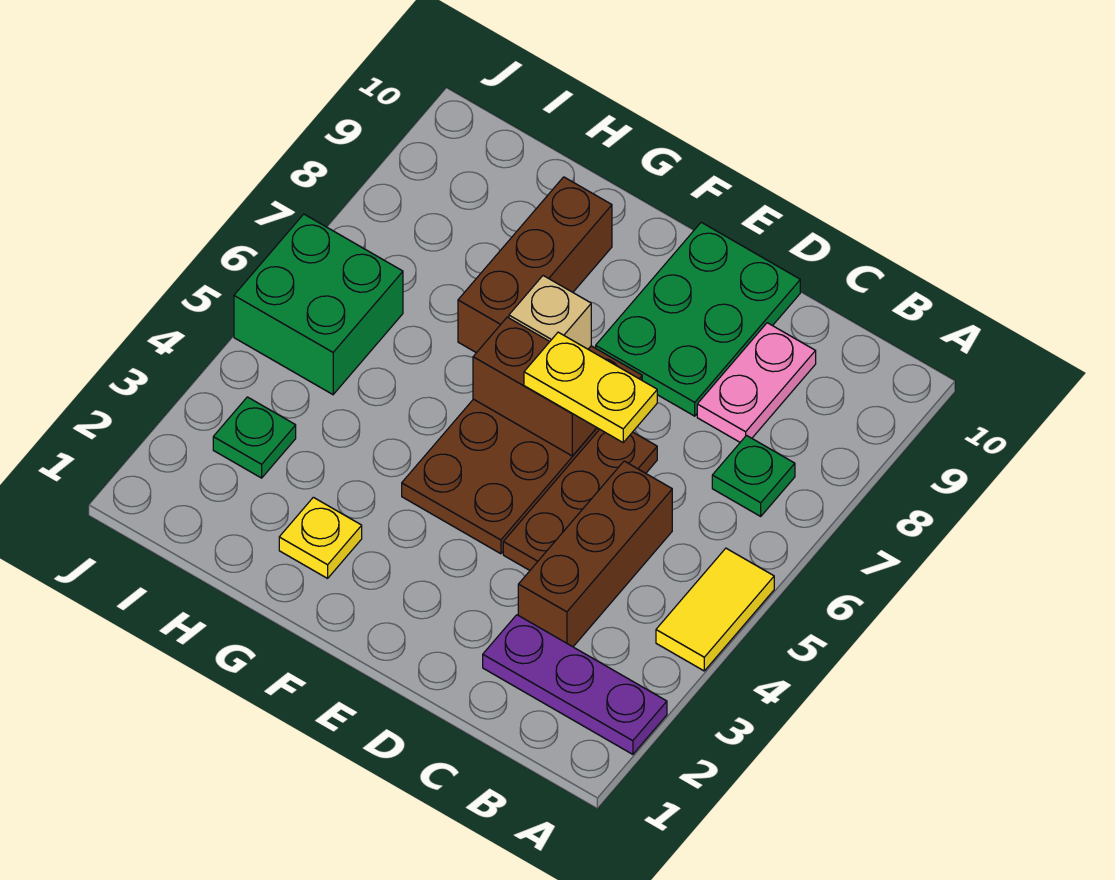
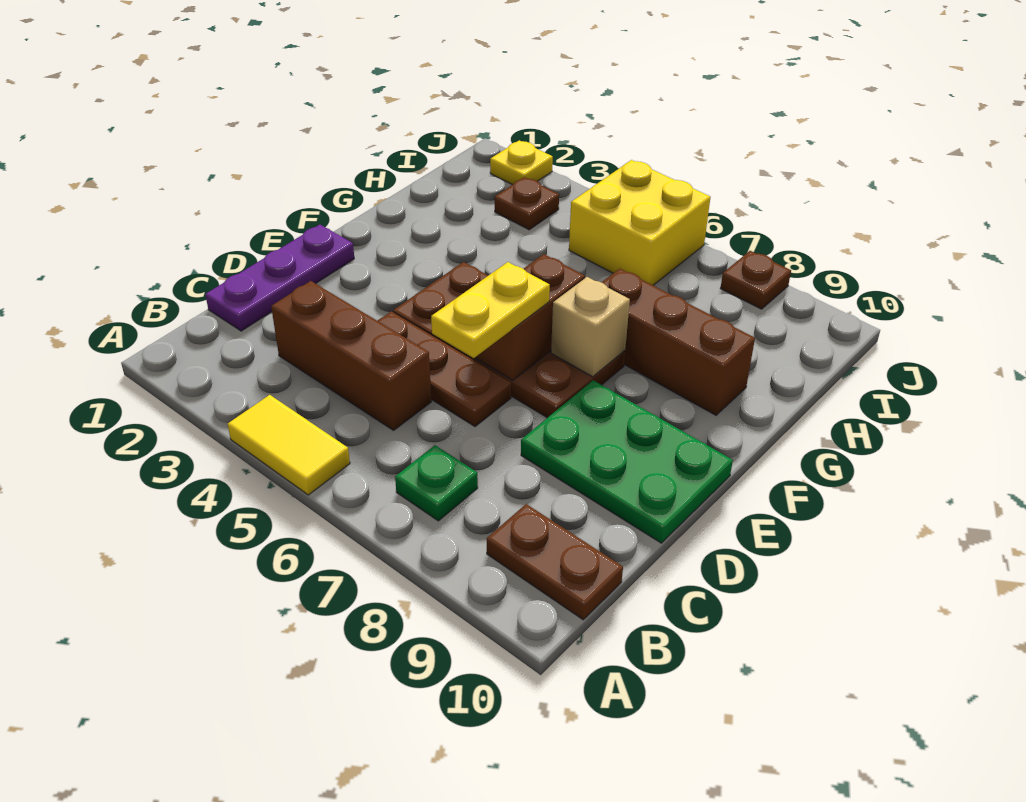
purple plate A2:C2 level 1 -> purple plate C1:E1 level 1
none -> brown plate B9:B10 level 1
pink plate C8:C9 level 1 -> none
yellow plate G2 level 1 -> yellow plate J2 level 1
green plate I3 level 1 -> brown plate I3 level 1
green brick I5:J6 level 1 -> yellow brick I5:J6 level 1
none -> brown plate J8 level 1

